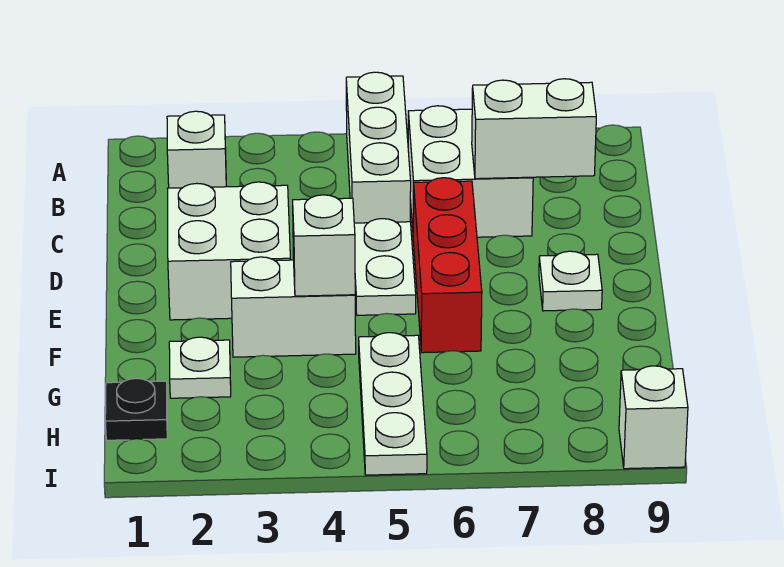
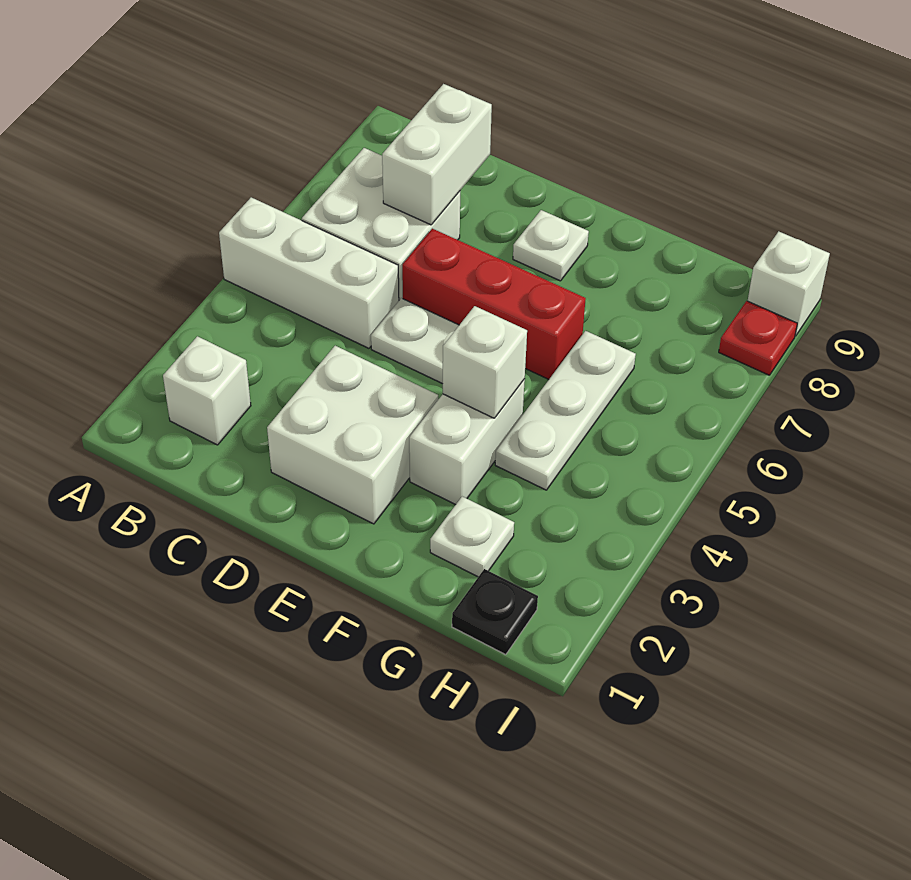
white plate G5:I5 level 1 -> white plate G4:G6 level 1
none -> red plate I8 level 1

